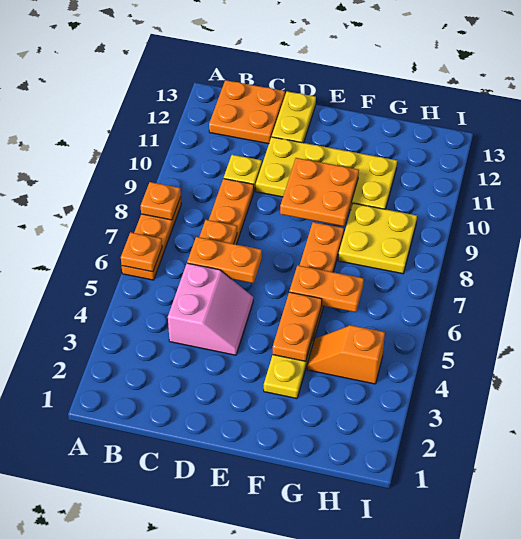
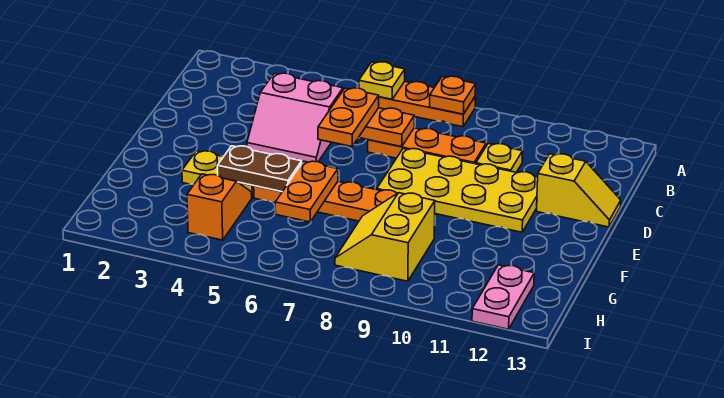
orange plate A6 level 2 -> yellow plate A6 level 2
orange plate B12:C13 level 1 -> none
yellow plate D10:G11 level 1 -> yellow plate D8:E11 level 1
yellow plate D12:D13 level 1 -> yellow slope D12:D13 level 1 top 12
orange plate E9:F10 level 2 -> none
orange plate F4:F5 level 2 -> brown plate F4:F5 level 2
yellow plate G8:H9 level 1 -> yellow slope G8:H9 level 1 top 9
none -> pink plate H12:I12 level 1

